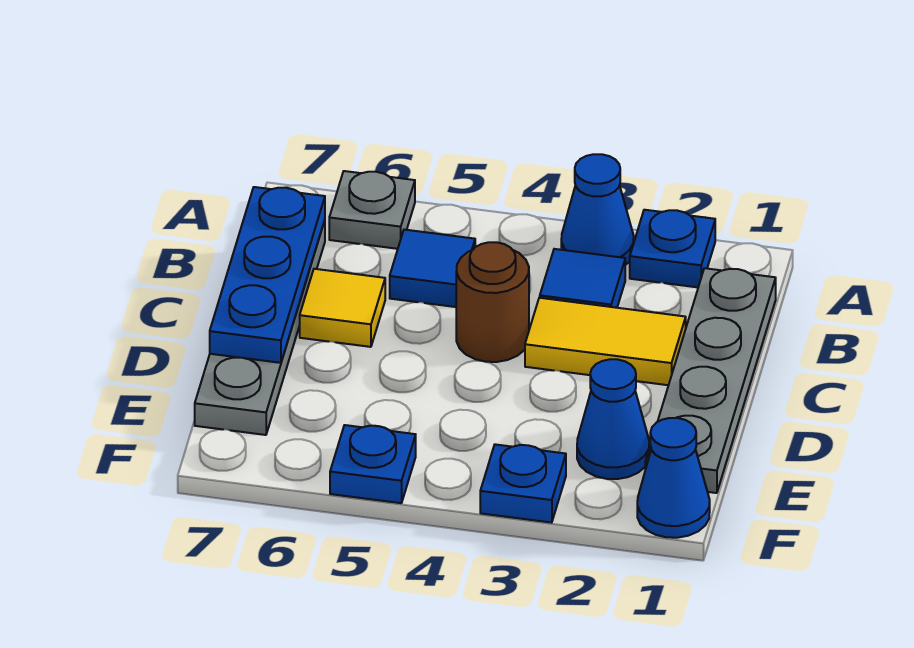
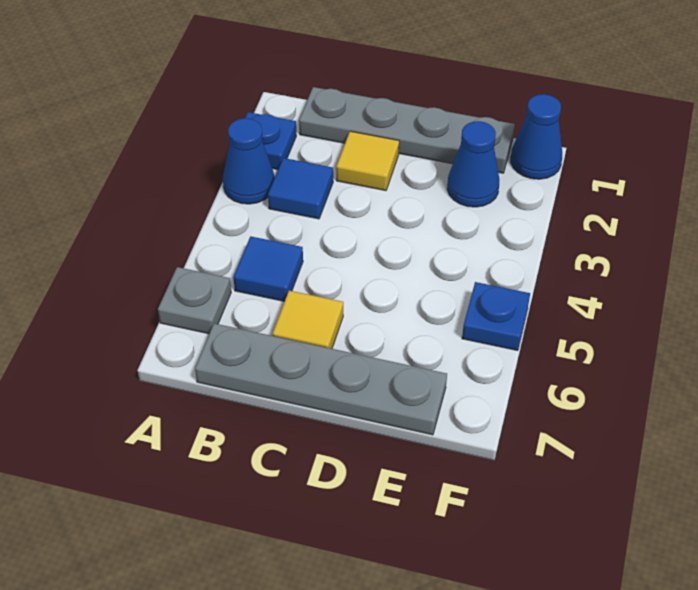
blue plate B7:D7 level 2 -> none
yellow tile C2:C3 level 1 -> yellow tile C2 level 1
brown round brick C4 level 1 -> none
blue plate F3 level 1 -> none

